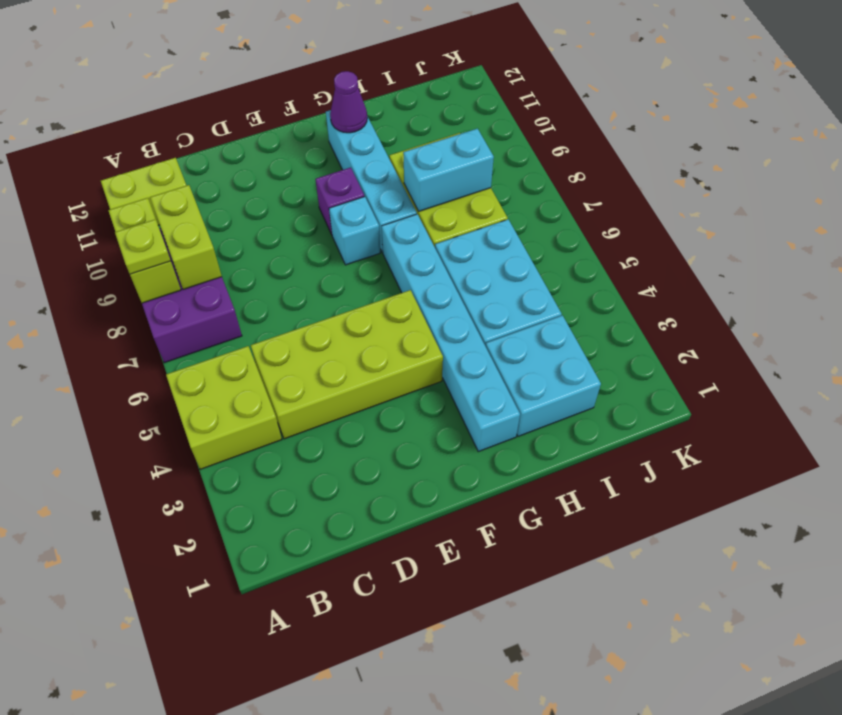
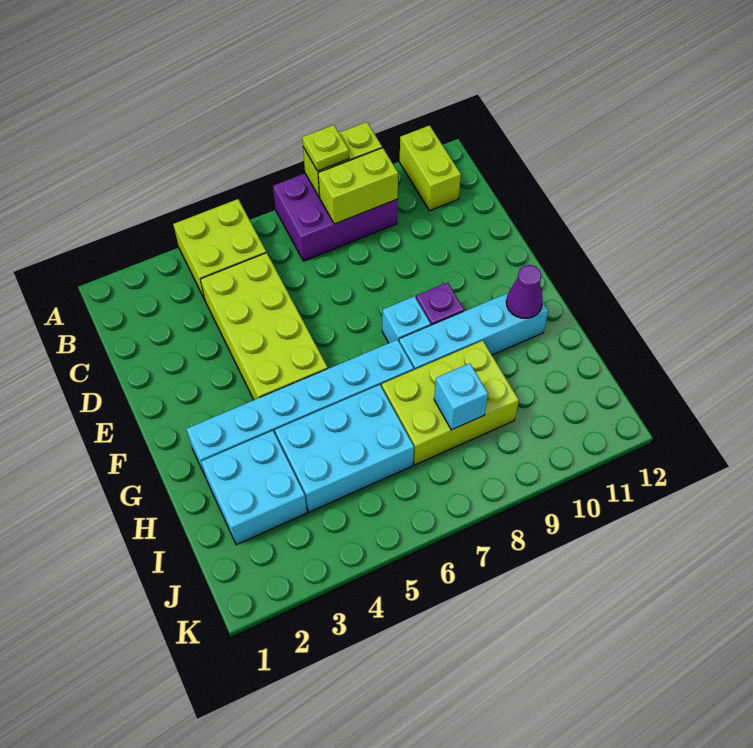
cyan brick H8:I8 level 2 -> cyan brick I8 level 2

